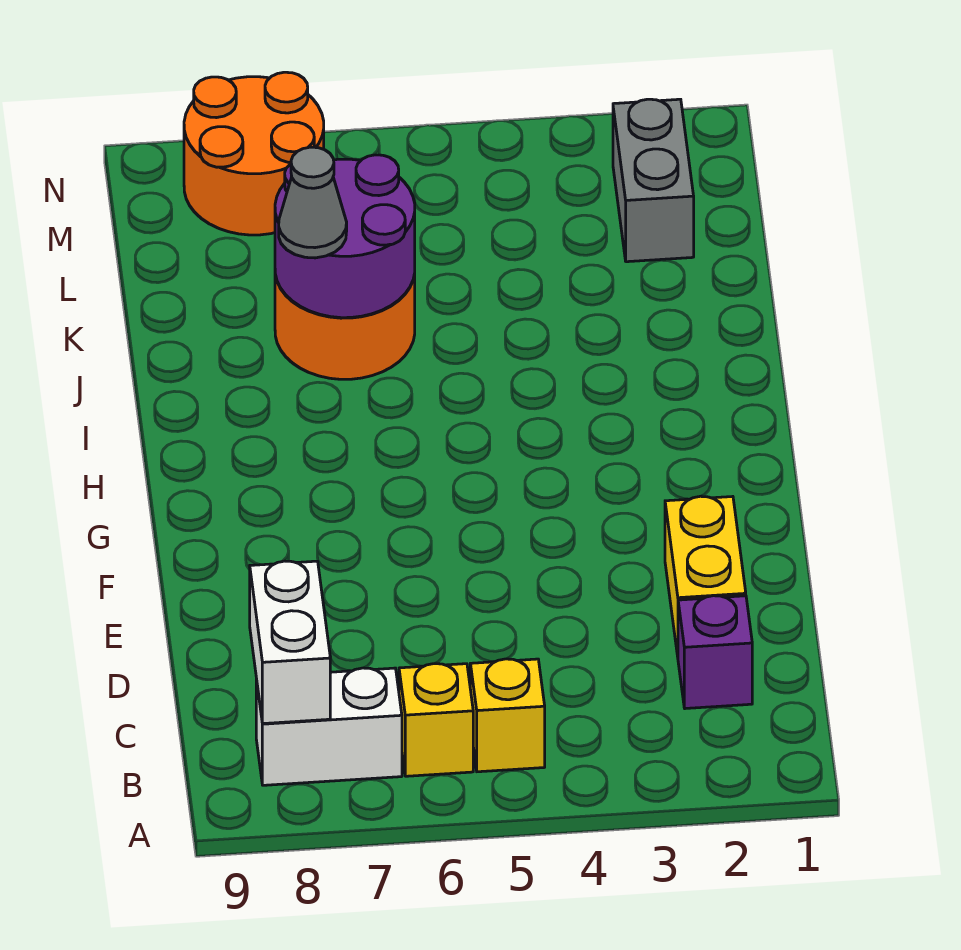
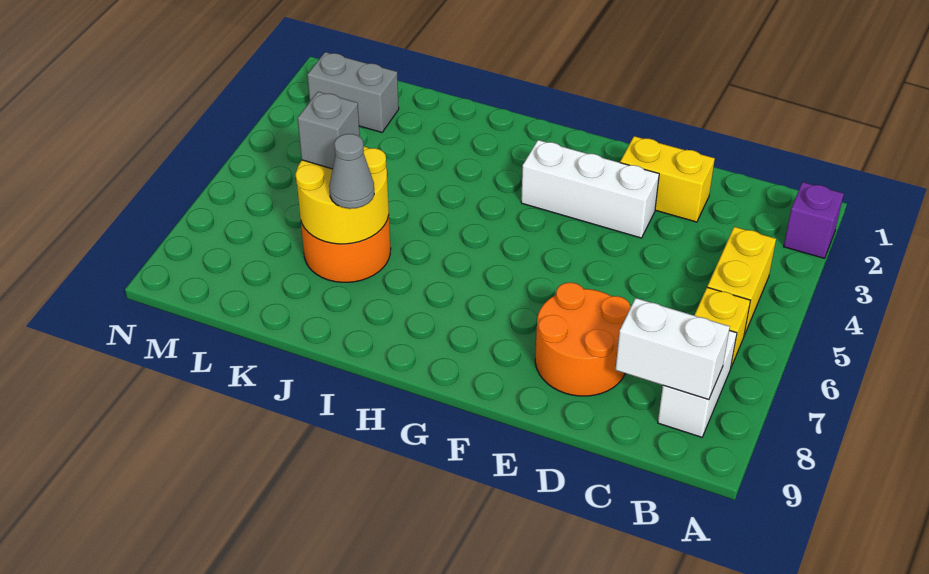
yellow brick B5 level 1 -> yellow brick B4:B5 level 1
purple brick C2 level 1 -> purple brick A2 level 1
none -> white brick E3:G3 level 1
purple round brick J6:K7 level 2 -> yellow round brick J6:K7 level 2
none -> grey brick K6 level 3
orange round brick M7:N8 level 1 -> orange round brick D7:E8 level 1

